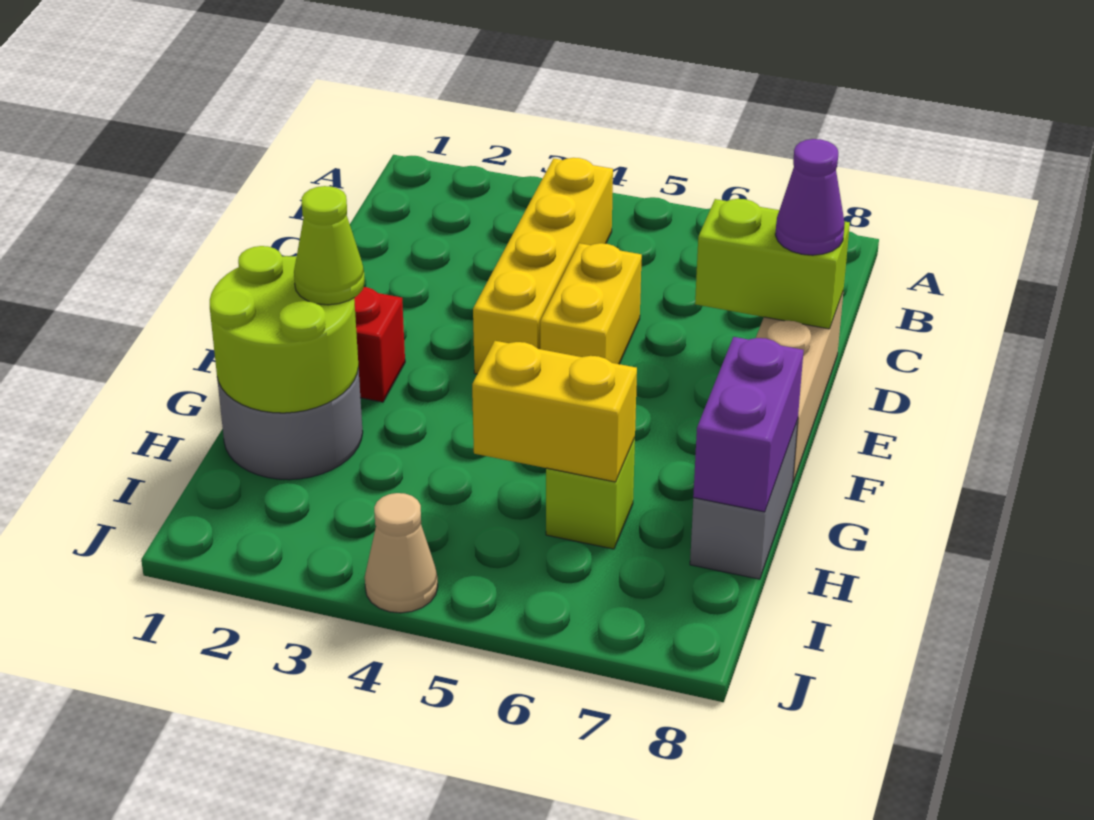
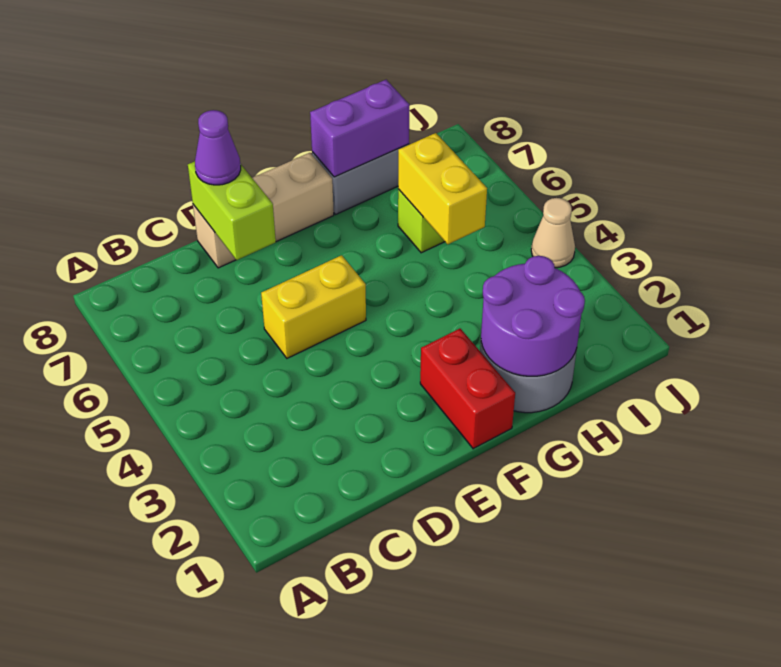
yellow brick B4:E4 level 1 -> none
lime round brick G1:H2 level 2 -> purple round brick G1:H2 level 2
lime cone G2 level 3 -> none

